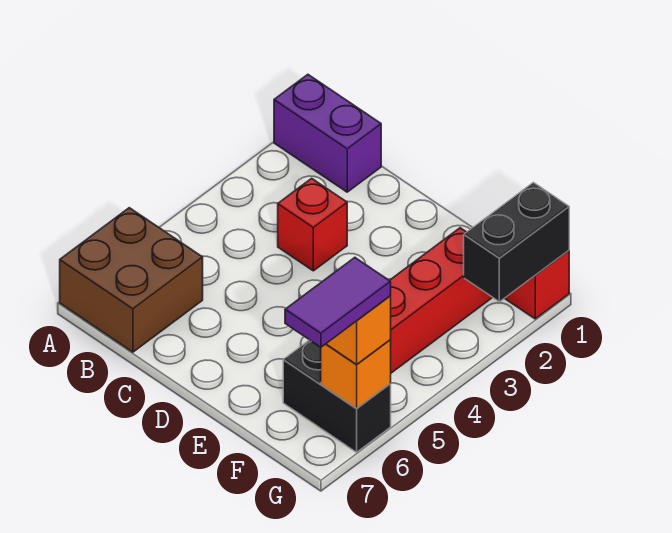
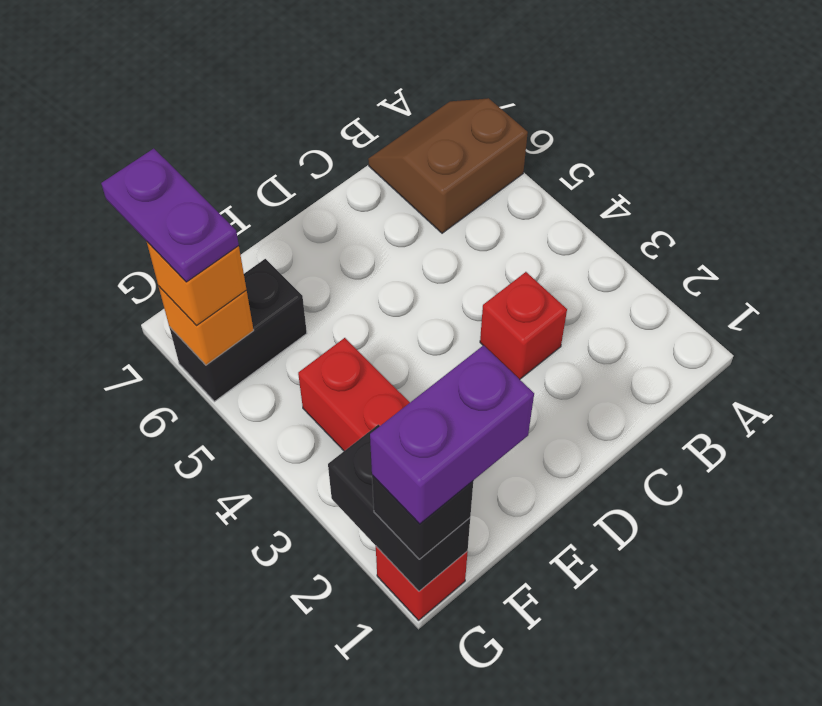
purple brick A1:B1 level 1 -> purple brick F1:G1 level 4
brown brick A6:B7 level 1 -> brown slope A6:B7 level 1 top 6
none -> black brick G1 level 3
purple tile G6:G7 level 4 -> purple plate G6:G7 level 4

